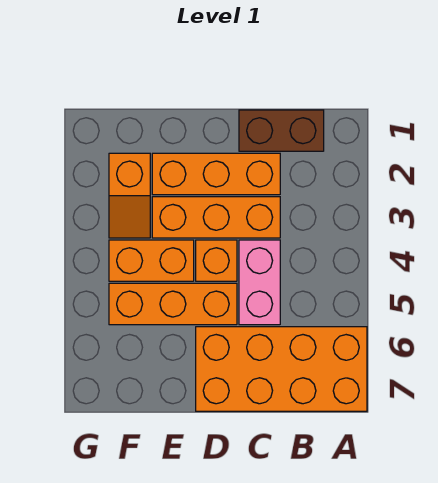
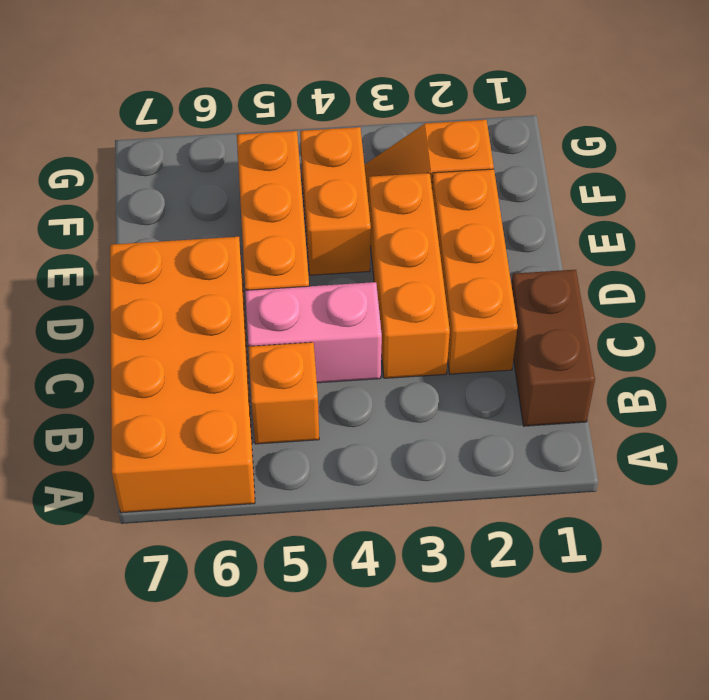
orange brick D4 level 1 -> orange brick B5 level 1

